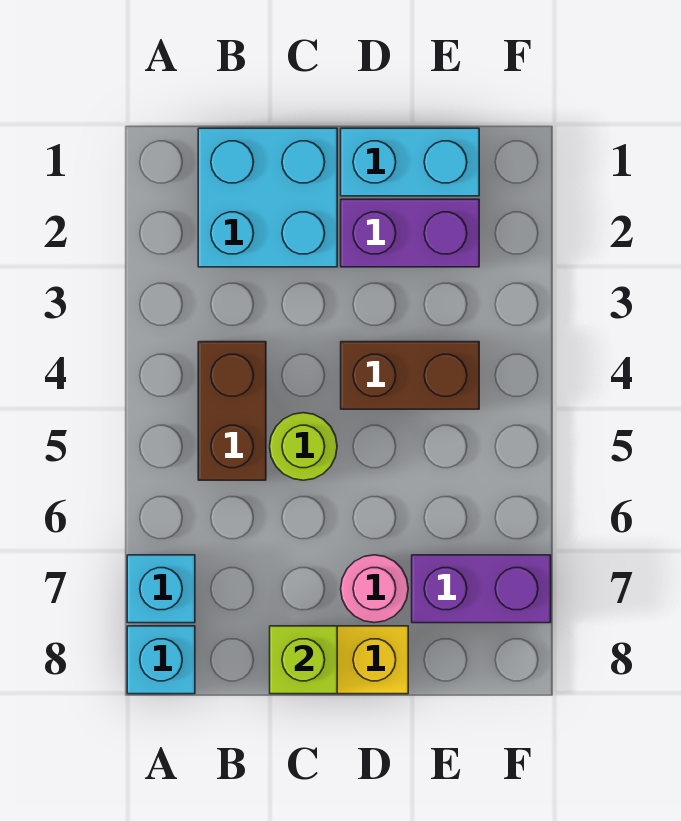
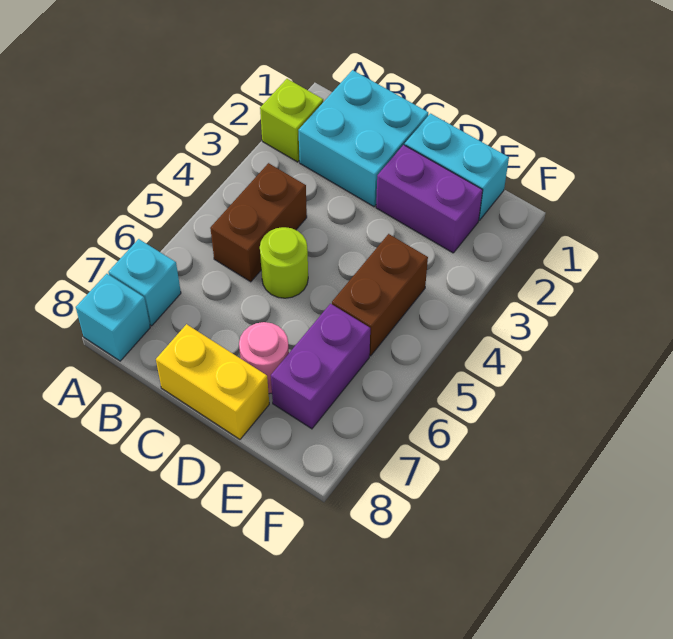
lime brick C8 level 2 -> lime brick A2 level 1
brown brick D4:E4 level 1 -> brown brick E4:E5 level 1
purple brick E7:F7 level 1 -> purple brick E6:E7 level 1

